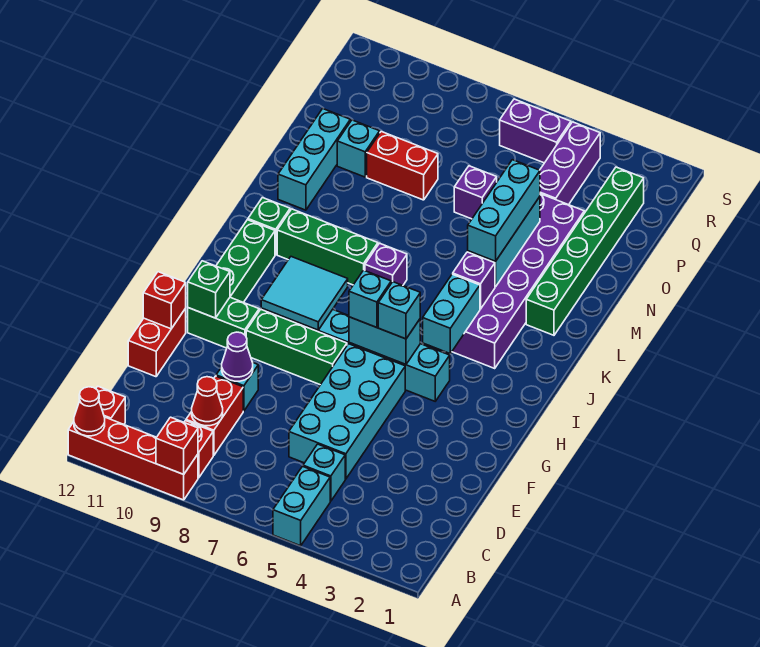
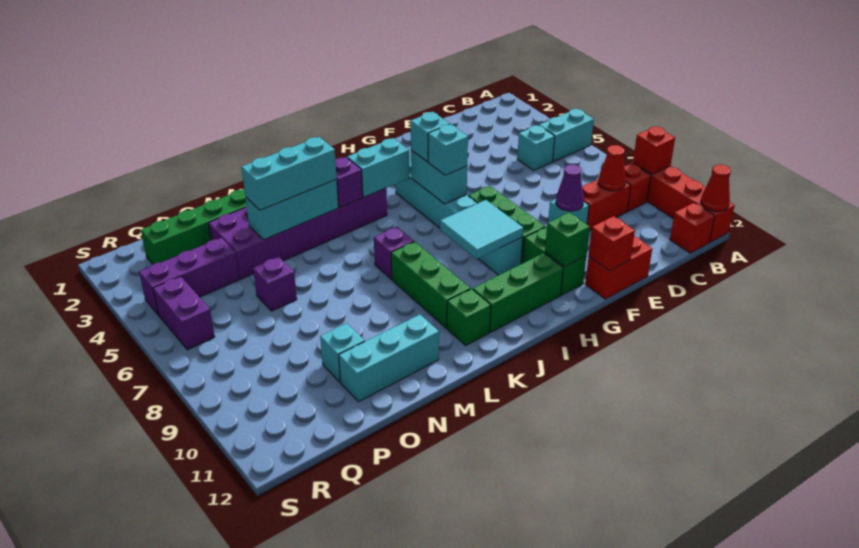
cyan brick D5:G6 level 1 -> none
red brick O8:O9 level 1 -> none

